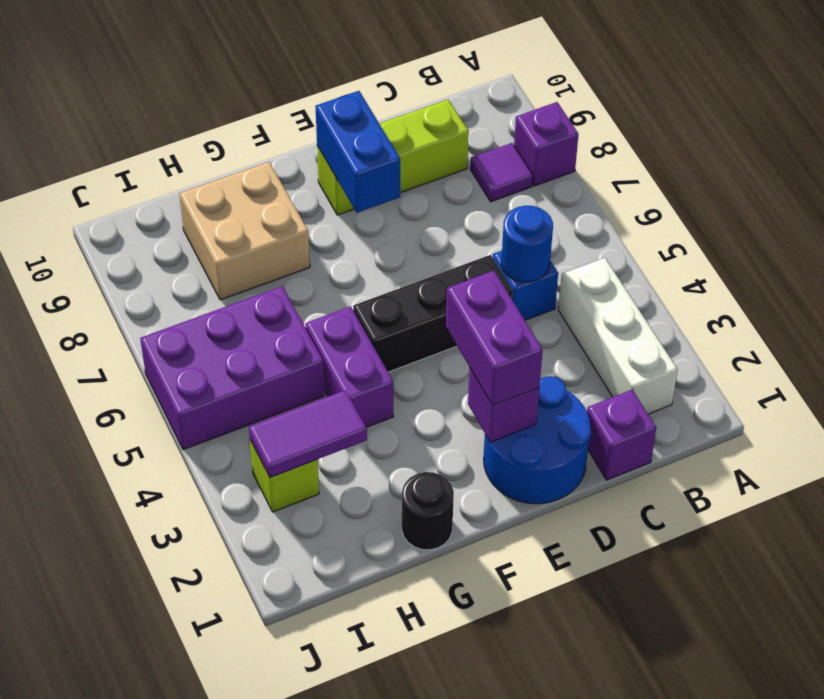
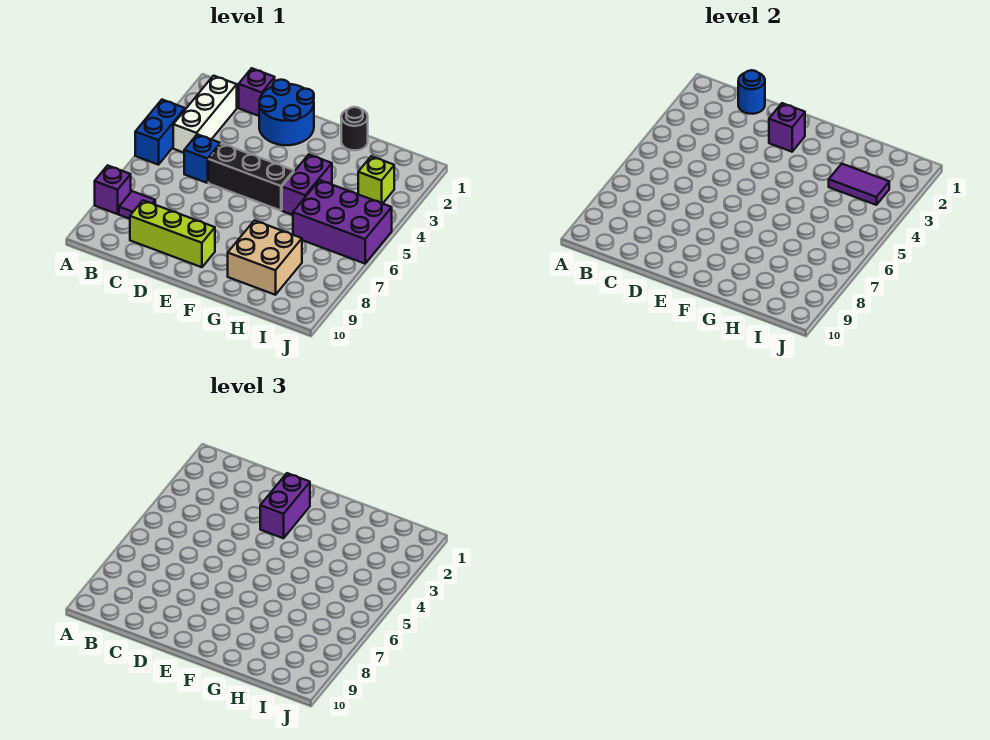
blue round brick C5 level 2 -> blue round brick C1 level 2
blue brick E8:E9 level 2 -> blue brick A4:A5 level 1

